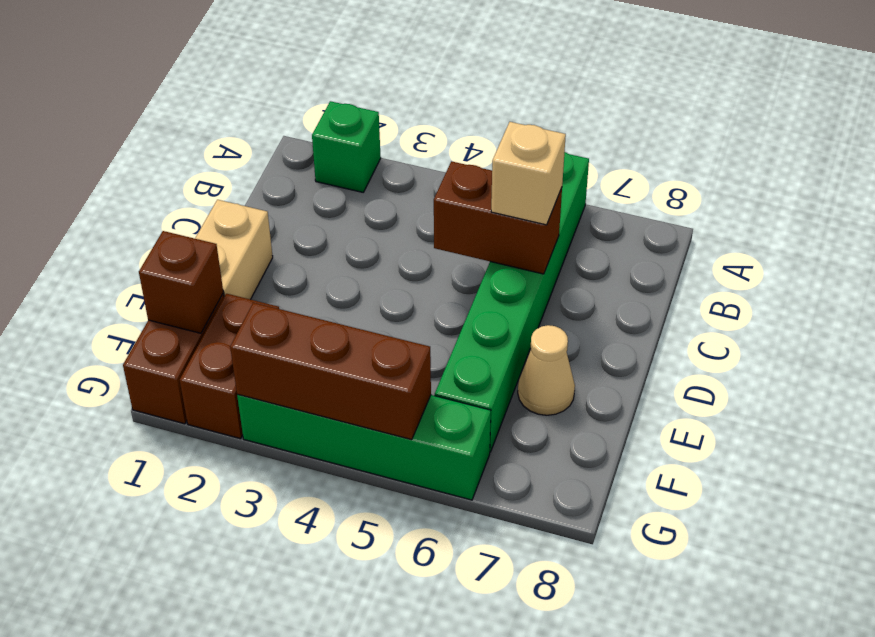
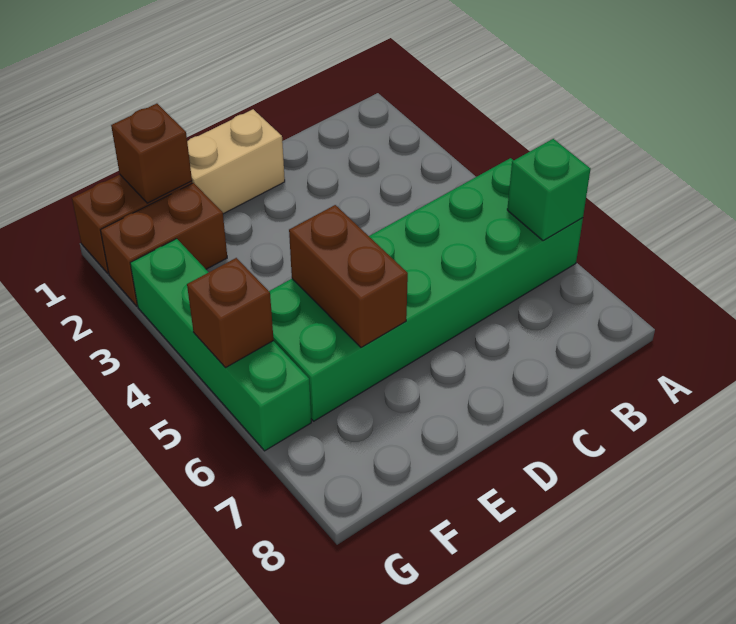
green brick A2 level 1 -> green brick A6 level 2
green brick A6:F6 level 1 -> green brick A5:F6 level 1
brown brick C5:C6 level 2 -> brown brick E5:E6 level 2
tan brick C6 level 3 -> none
tan cone E7 level 1 -> none
brown brick G3:G5 level 2 -> brown brick G5 level 2

